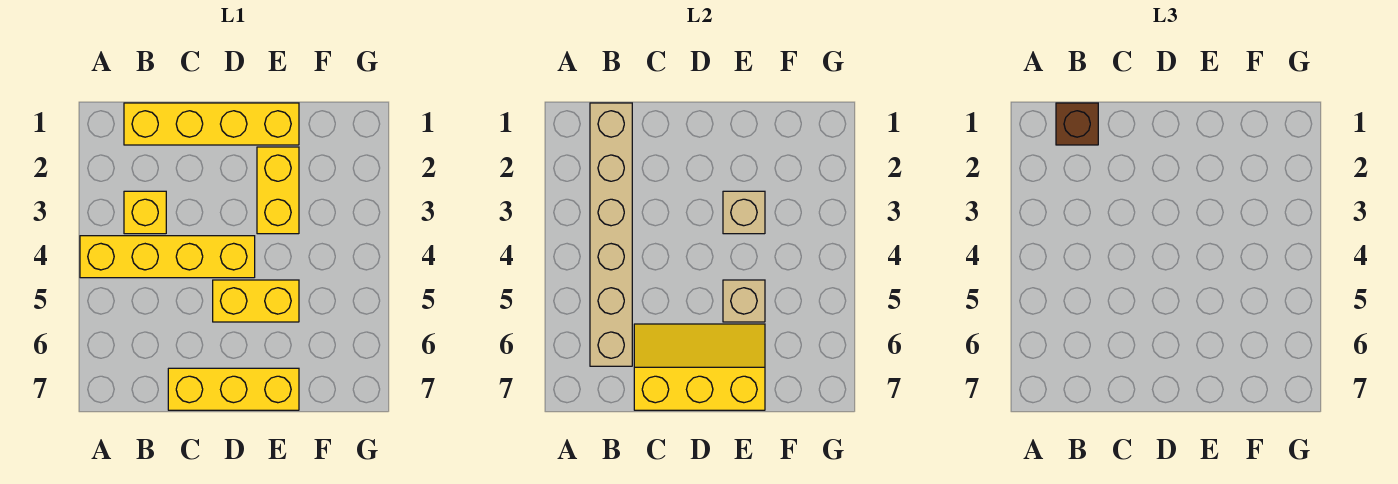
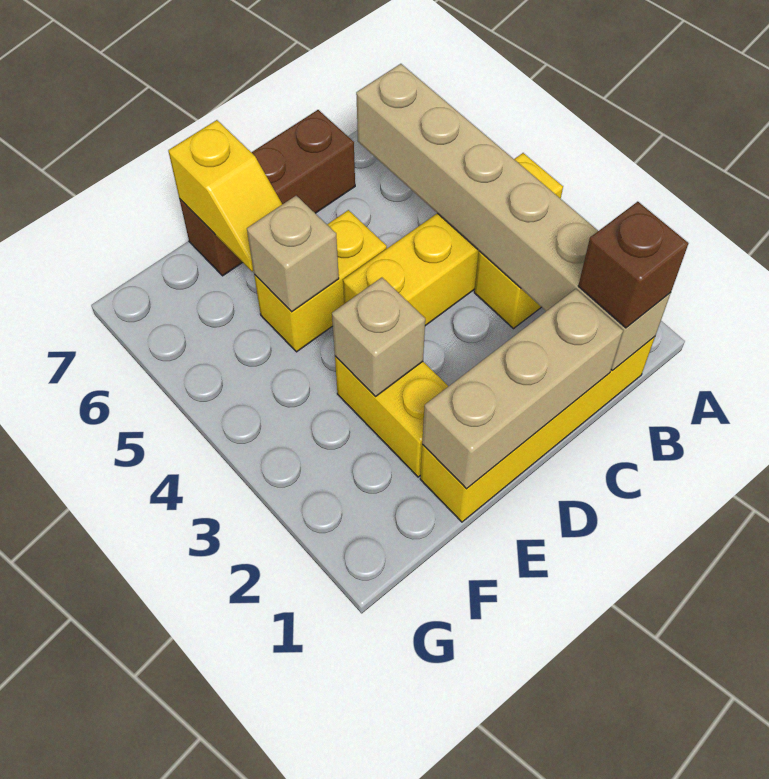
none -> tan brick C1:E1 level 2
yellow slope C6:E7 level 2 top 7 -> yellow slope E6:E7 level 2 top 7
yellow brick C7:E7 level 1 -> brown brick C7:E7 level 1

